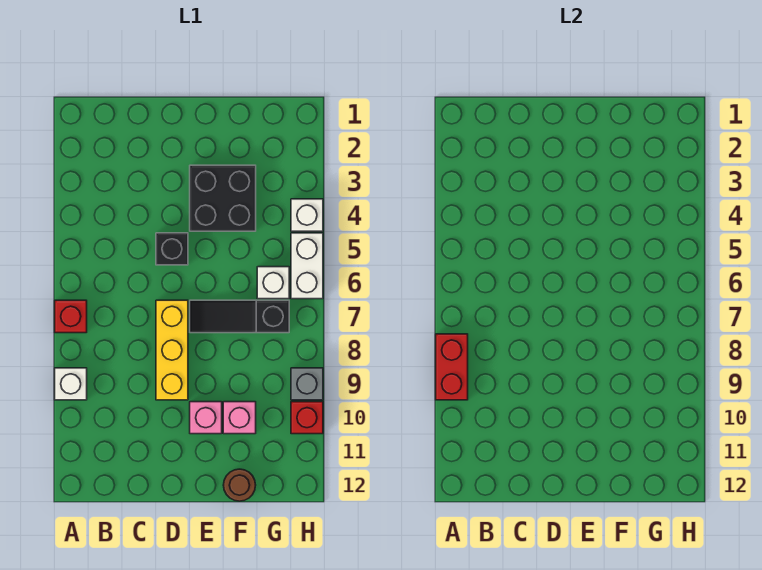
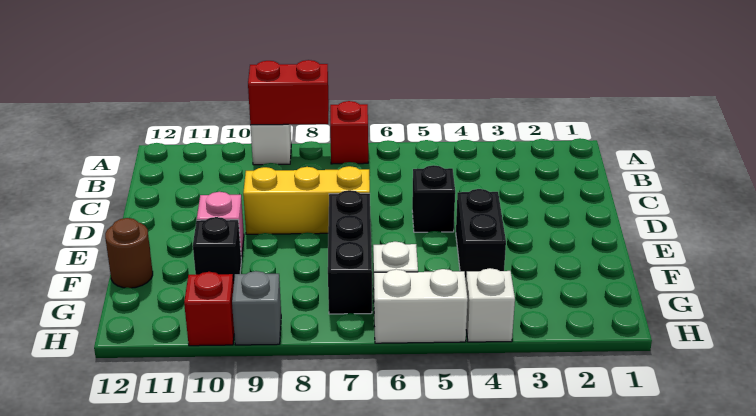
black brick E3:F4 level 1 -> black brick E4:F4 level 1
black slope E7:G7 level 1 top G -> black brick E7:G7 level 1
pink brick F10 level 1 -> black brick F10 level 1

